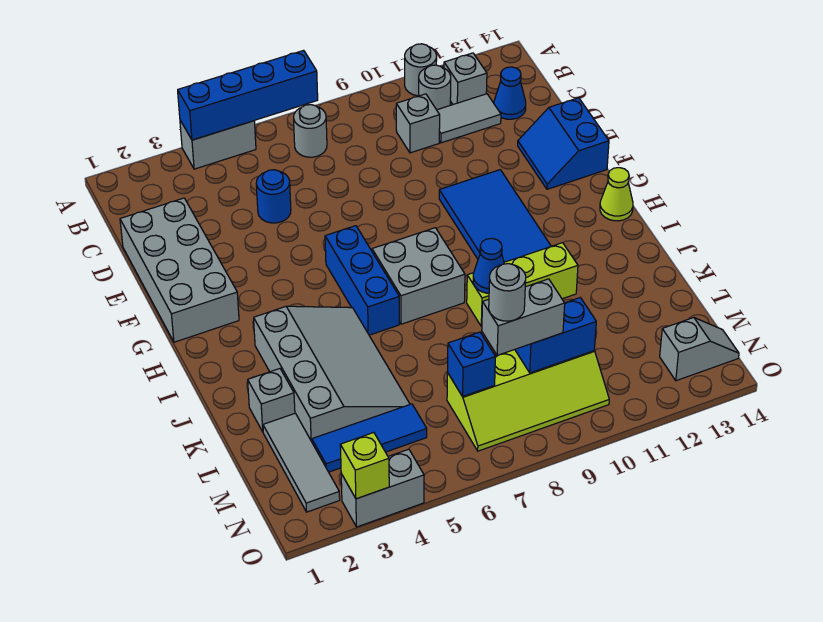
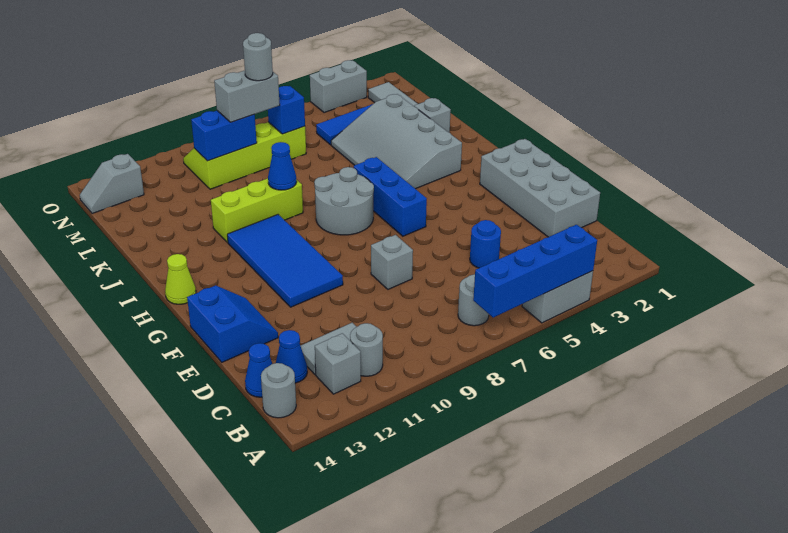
grey round brick A11 level 1 -> grey round brick B14 level 1
grey brick C10 level 1 -> grey brick E8 level 1
none -> blue cone C14 level 1
grey brick H7:I8 level 1 -> grey round brick H7:I8 level 1
lime brick O3 level 2 -> none

